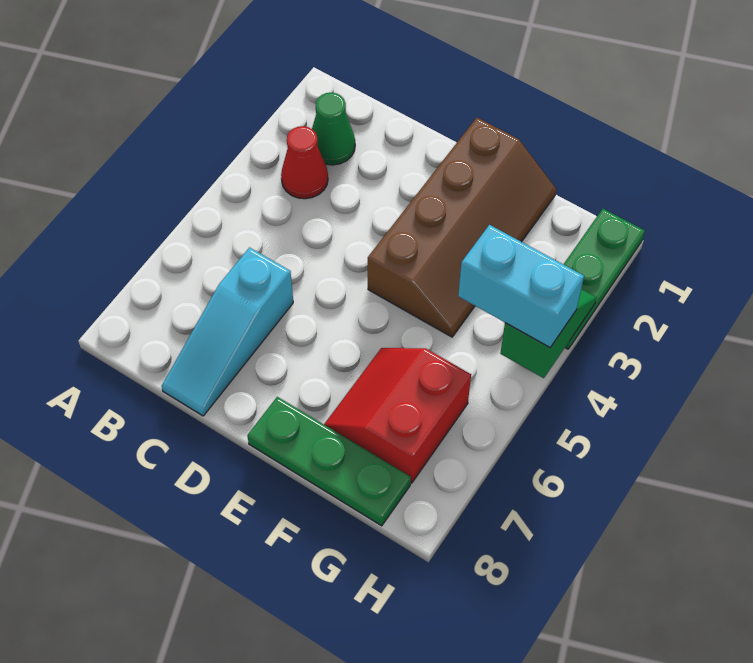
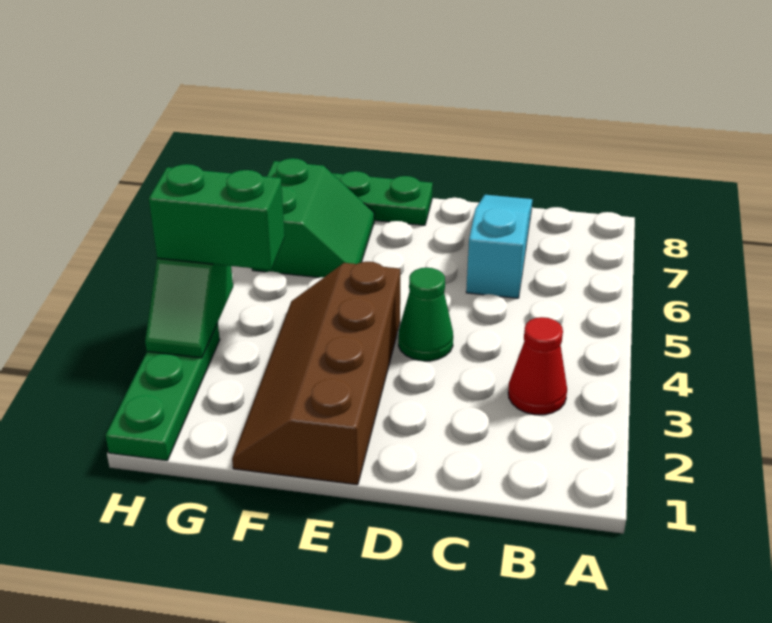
green cone B2 level 1 -> green cone D4 level 1
red slope F6:G7 level 1 top G -> green slope F6:G7 level 1 top G
cyan brick G4:H4 level 3 -> green brick G4:H4 level 3

